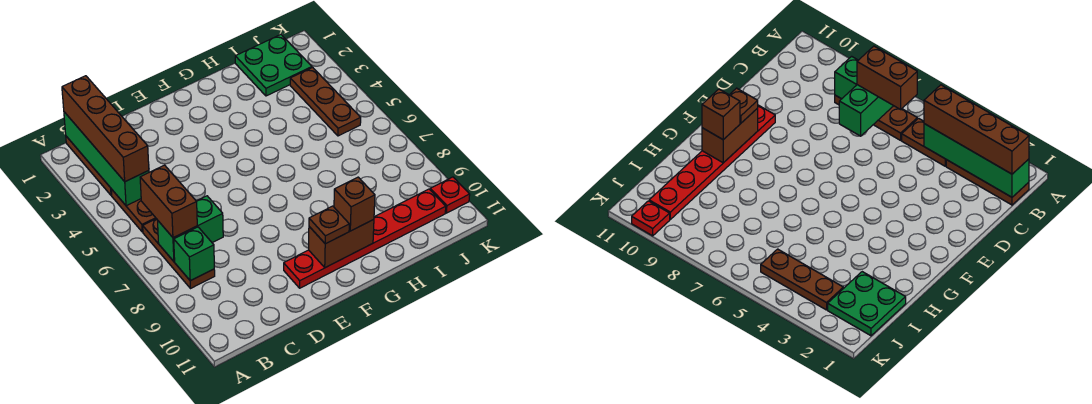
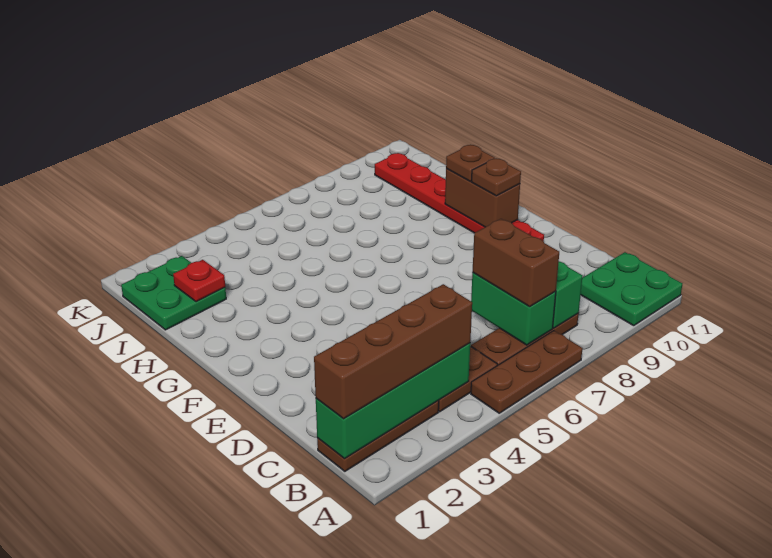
none -> green plate A10:B11 level 1
brown brick B6:B7 level 3 -> brown brick B7:C7 level 3
brown brick G10 level 3 -> brown plate G10 level 3
brown plate J3:J5 level 1 -> brown plate A5:A7 level 1
red plate K10 level 1 -> red plate I2 level 2

